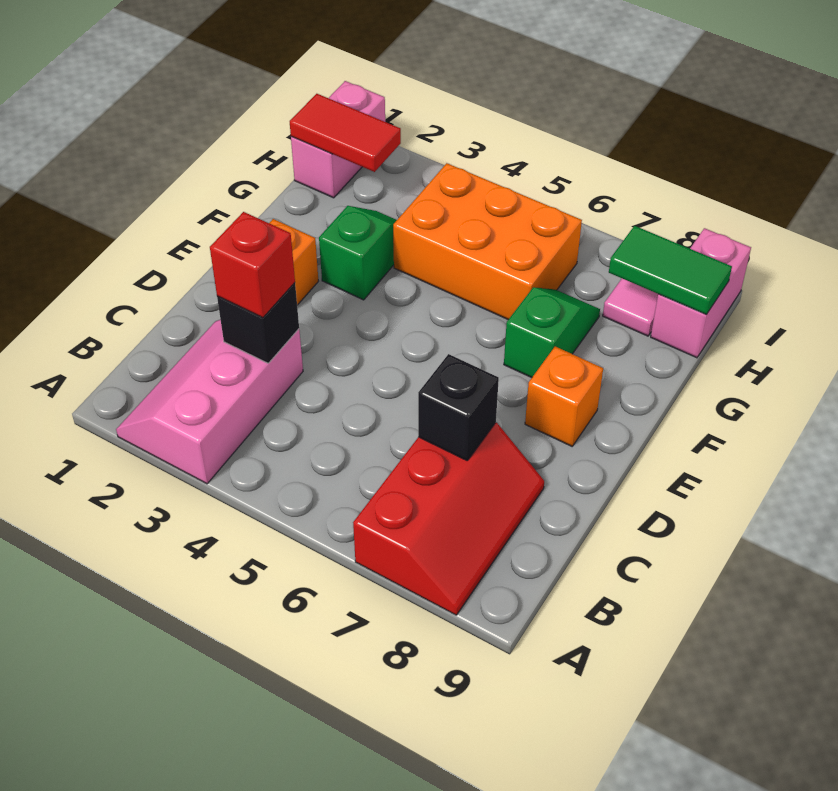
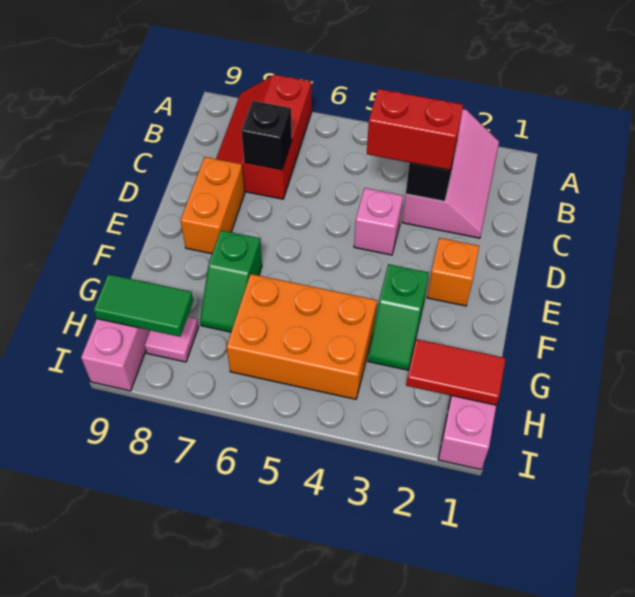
red brick C3 level 3 -> red brick C3:C4 level 3
none -> pink brick D4 level 1
orange brick E8 level 1 -> orange brick D8:E8 level 1

